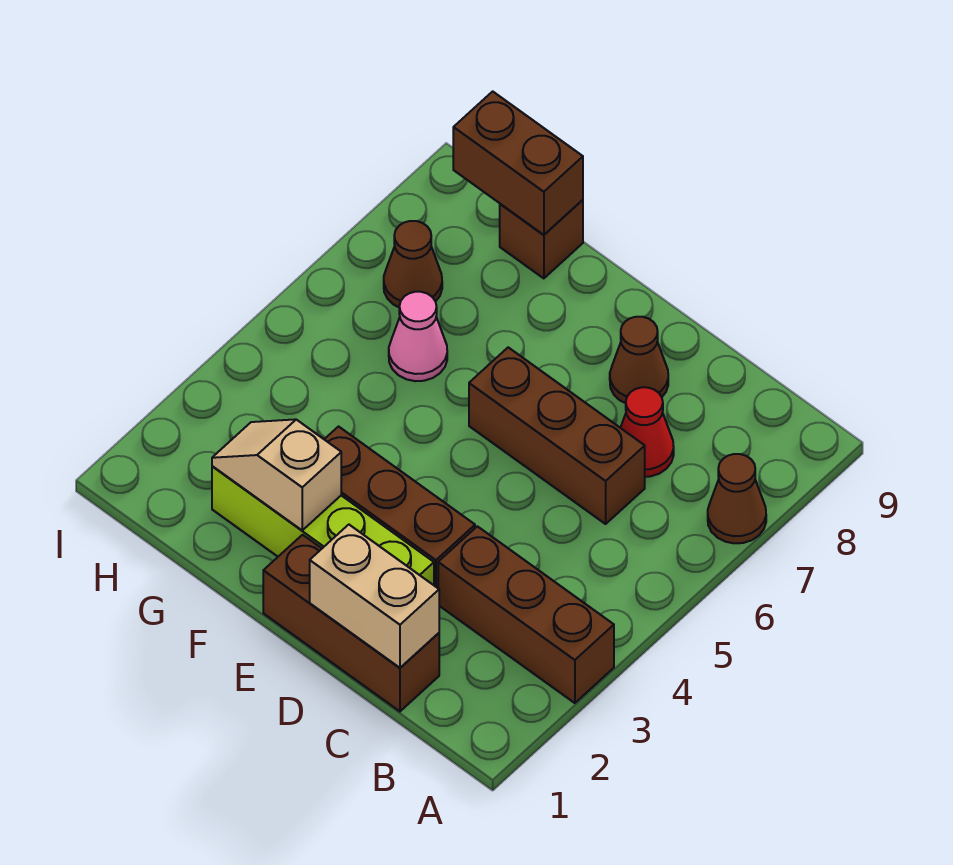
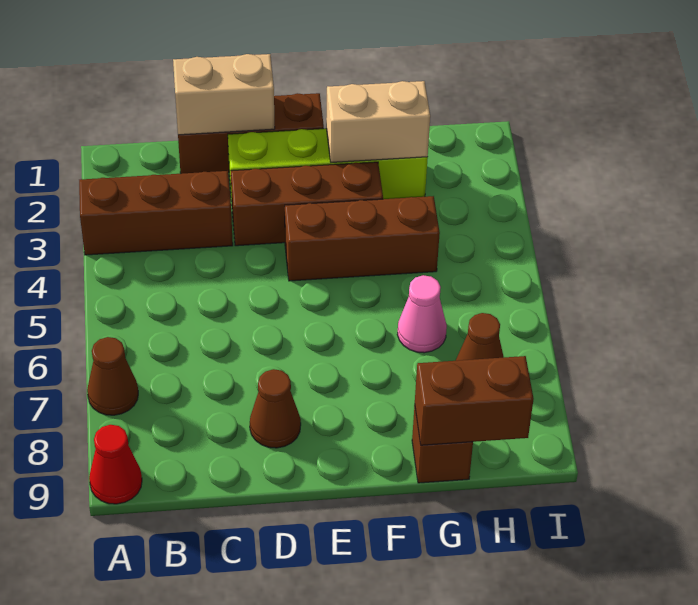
brown brick C6:E6 level 1 -> brown brick E4:G4 level 1
red cone C7 level 1 -> red cone A9 level 1
tan slope F2:G2 level 2 top F -> tan brick F2:G2 level 2

